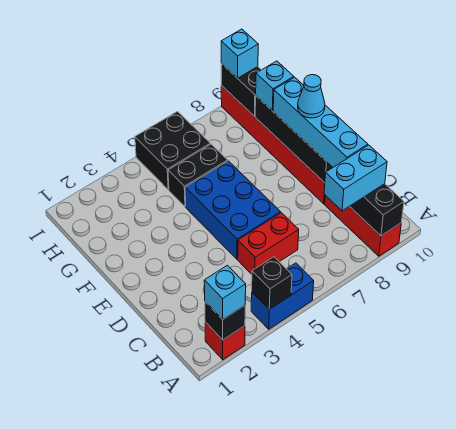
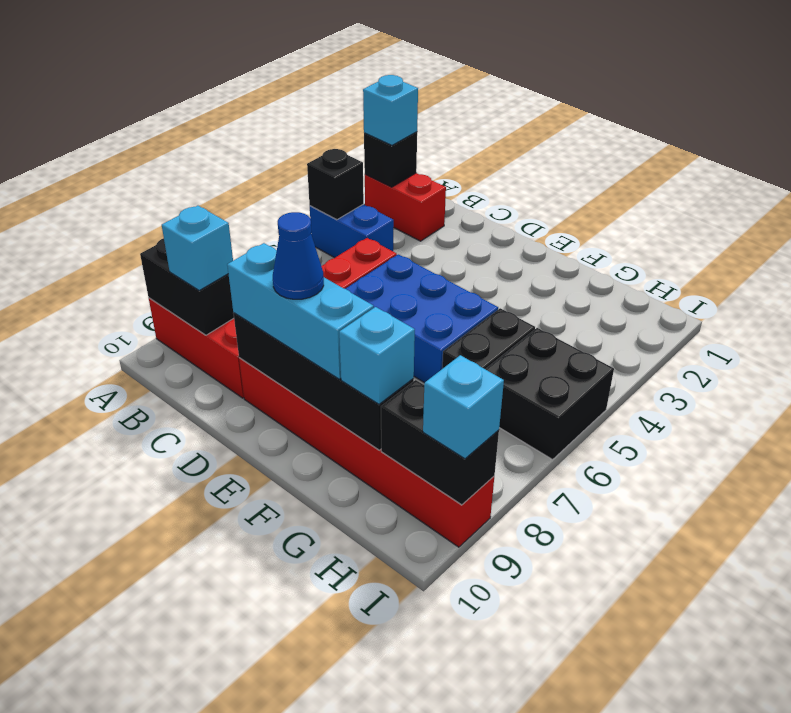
red brick A2 level 1 -> red brick A2:B2 level 1
blue brick A4:A5 level 1 -> blue brick A4:B4 level 1
cyan brick B8:B9 level 3 -> cyan brick B9 level 3
cyan brick C9:F9 level 3 -> cyan brick D9:F9 level 3
cyan cone E9 level 4 -> blue cone E9 level 4

